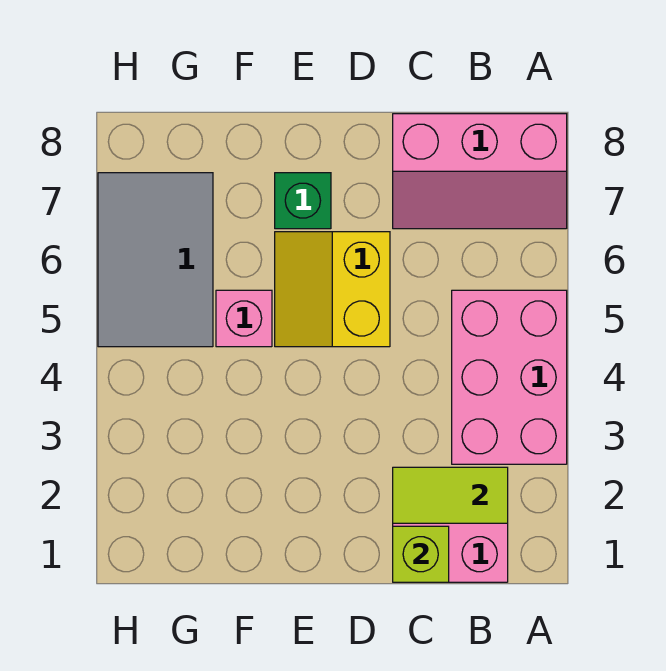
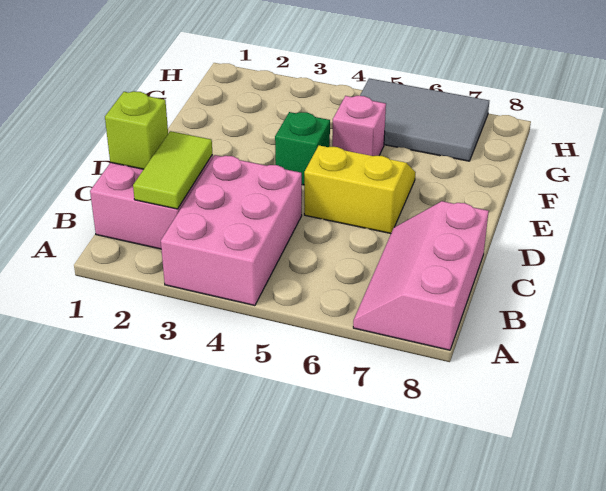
pink brick A3:B5 level 1 -> pink brick A3:C4 level 1
green brick E7 level 1 -> green brick E4 level 1

